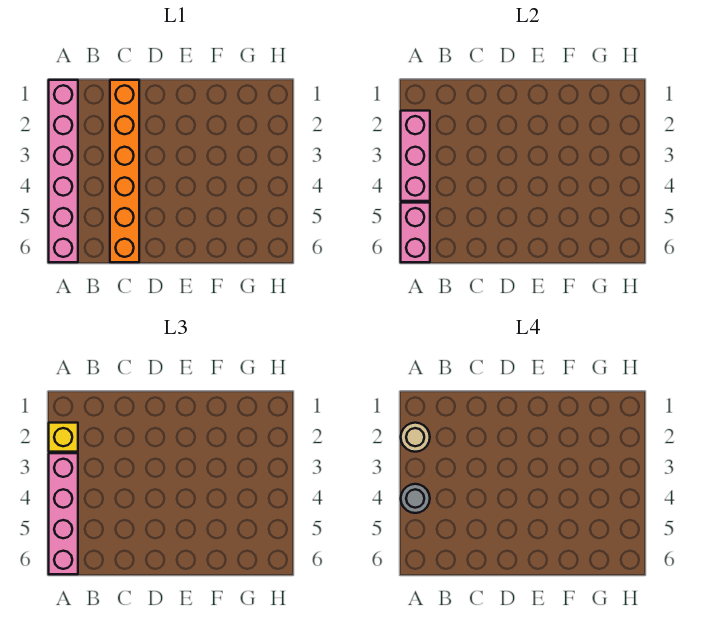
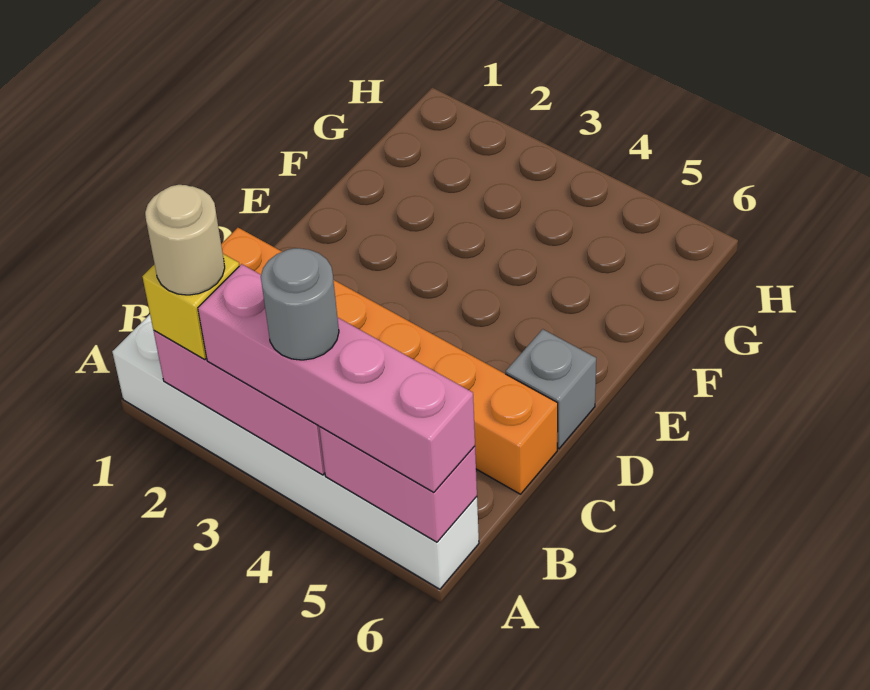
pink brick A1:A6 level 1 -> white brick A1:A6 level 1
none -> grey brick D6 level 1

